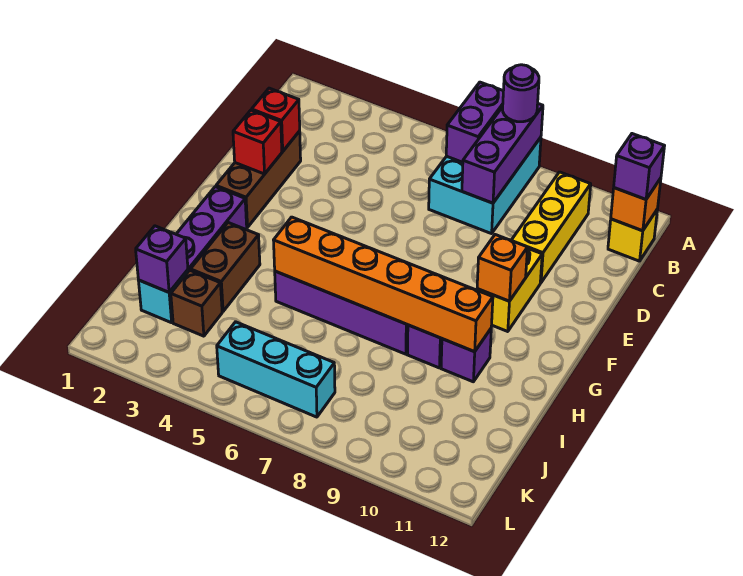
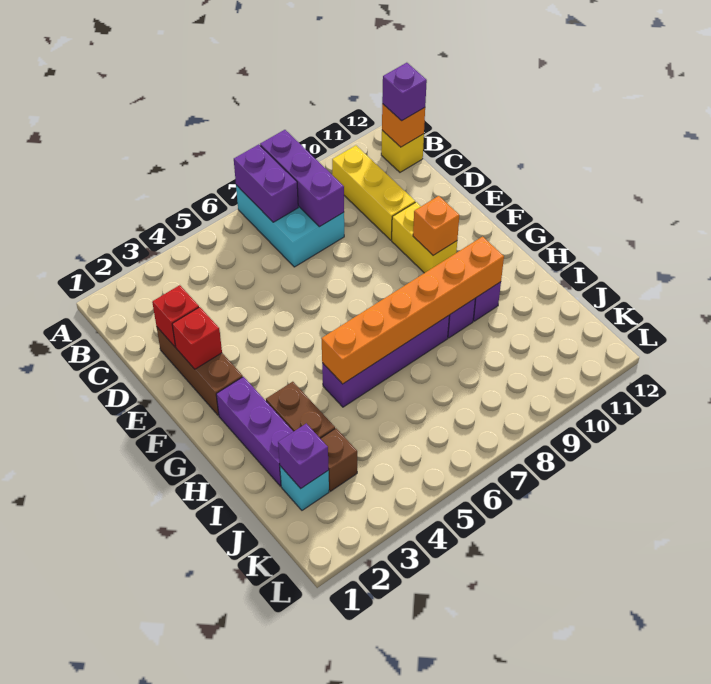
purple round brick A8 level 3 -> none
cyan brick K5:K7 level 1 -> none

